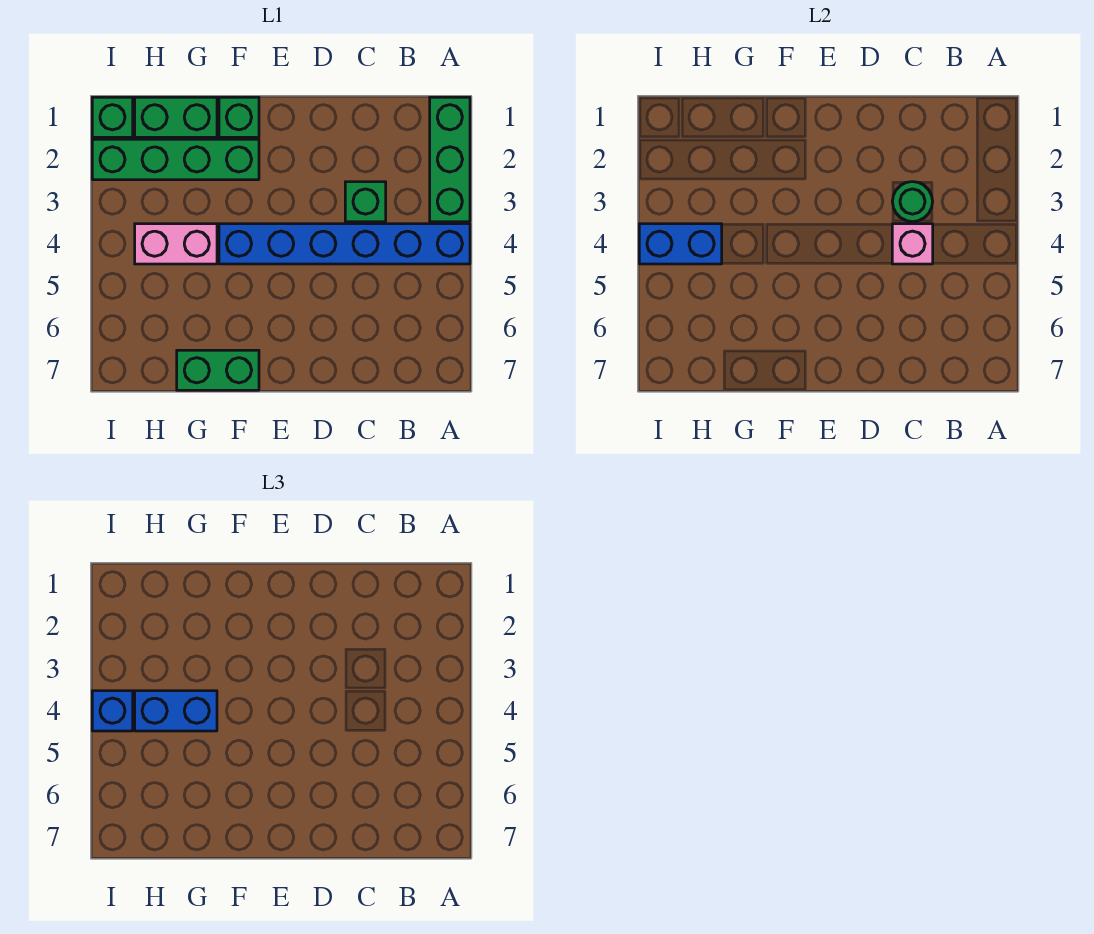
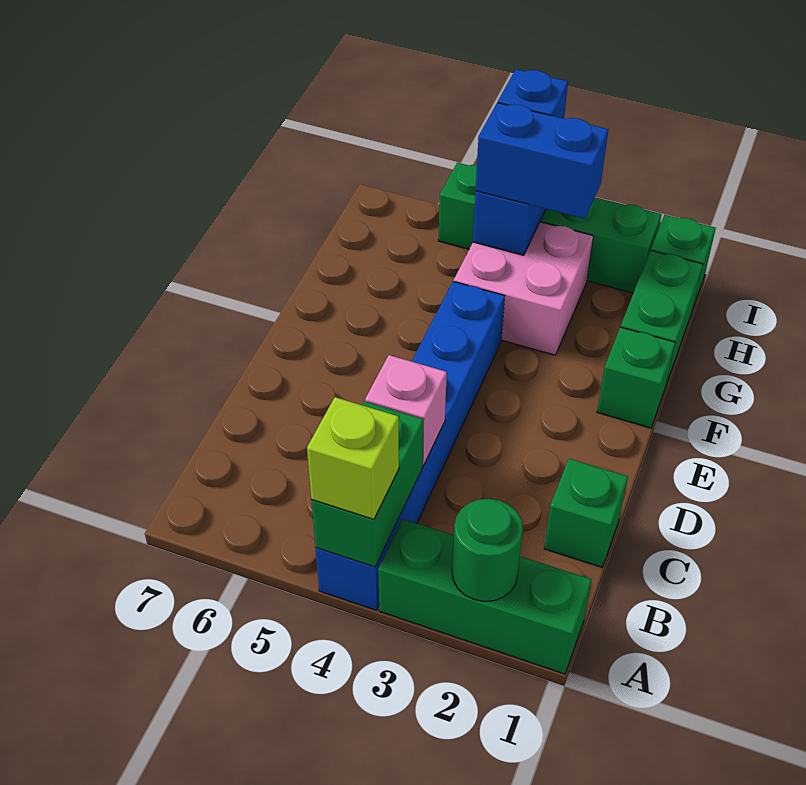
none -> lime brick A4 level 3
green brick C3 level 1 -> green brick C1 level 1
green round brick C3 level 2 -> green round brick A2 level 2
green brick F2:I2 level 1 -> green brick I2:I5 level 1
green brick F7:G7 level 1 -> green brick A4:B4 level 2
pink brick G4:H4 level 1 -> pink brick G3:H4 level 1
blue brick G4:H4 level 3 -> blue brick H3:H4 level 3

